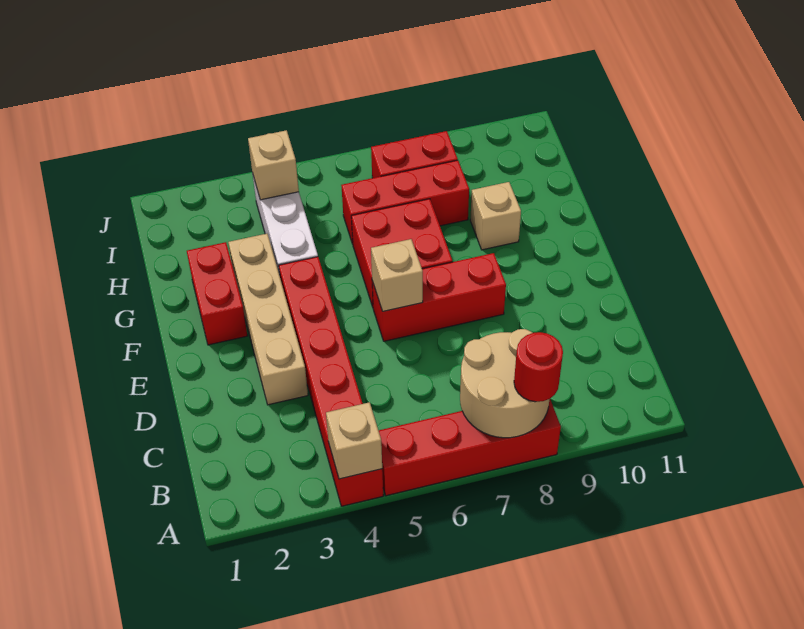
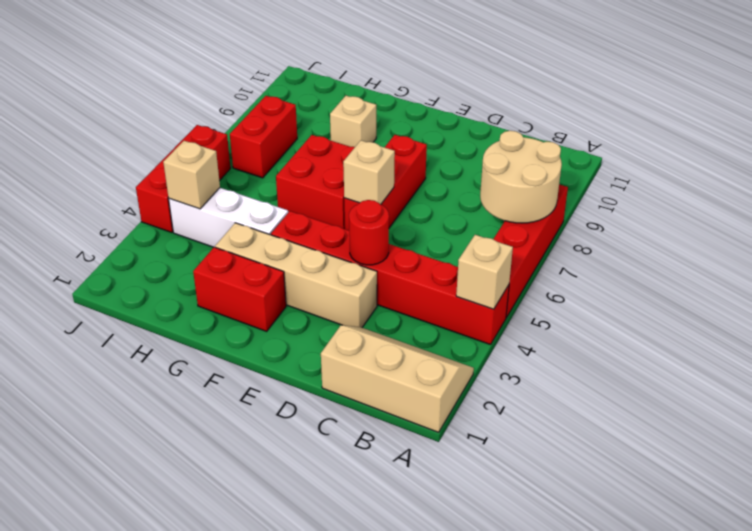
none -> tan slope A1:C2 level 1 top 1
red round brick A8 level 3 -> red round brick D4 level 2
red brick H6:H8 level 1 -> red brick J4:J6 level 1

